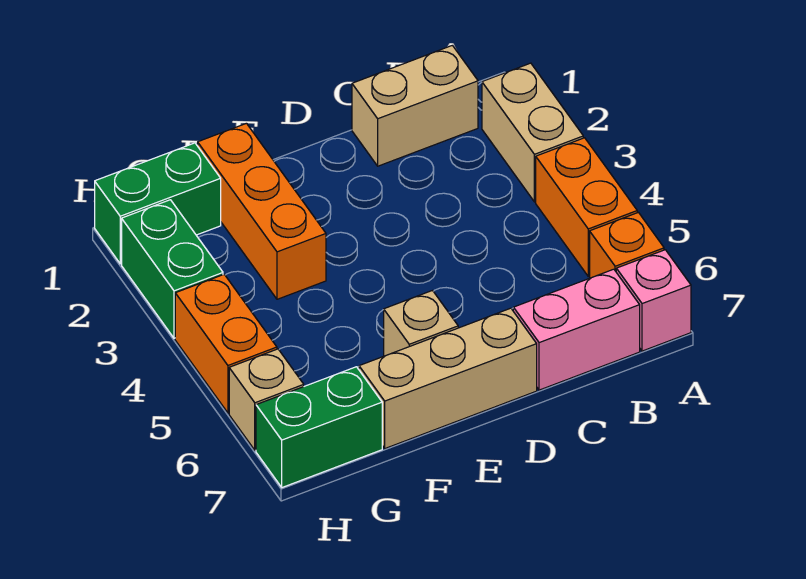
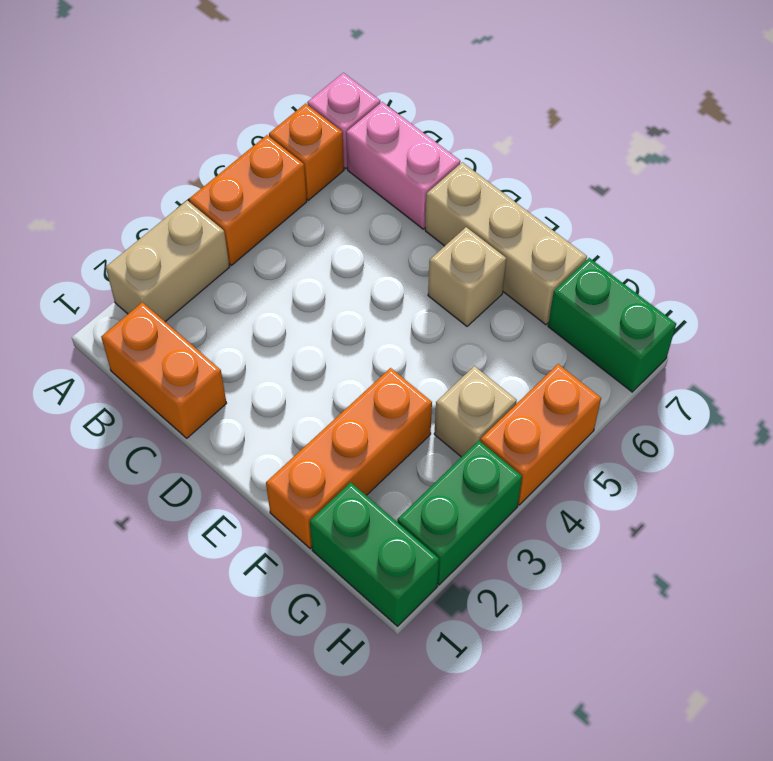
tan brick B1:C1 level 1 -> orange brick B1:C1 level 1
tan brick H6 level 1 -> tan brick G4 level 1

